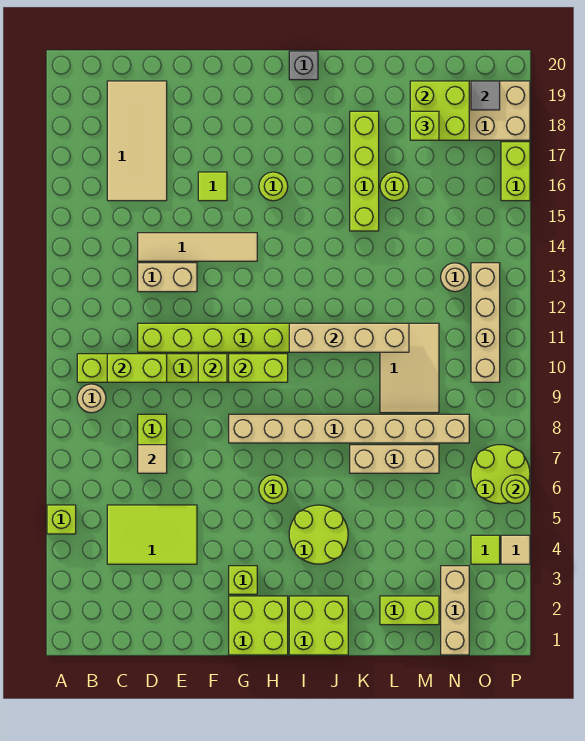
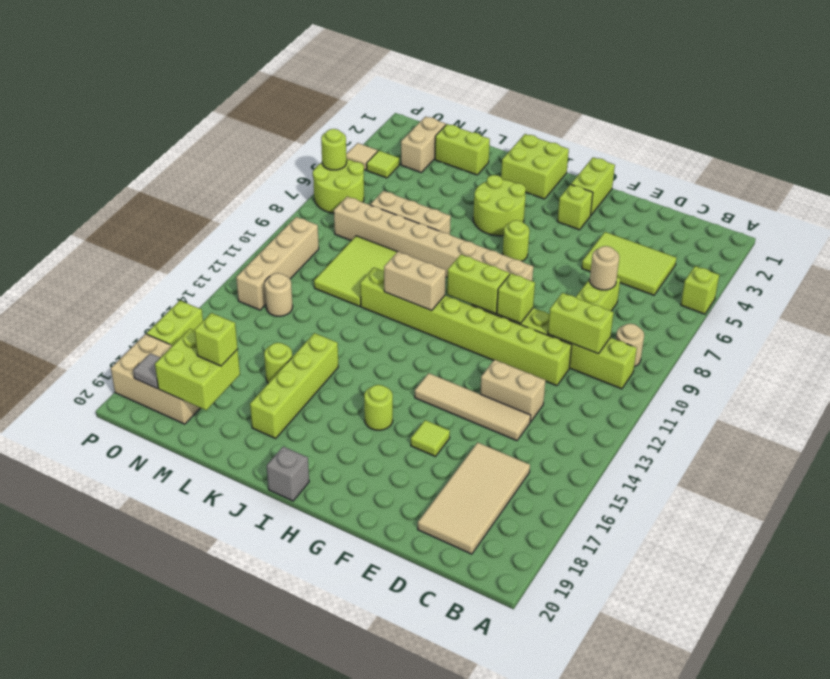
tan tile D7 level 2 -> tan round brick D7 level 2
lime brick G1:H2 level 1 -> lime brick G1:G2 level 1
tan brick I11:L11 level 2 -> tan brick I11:J11 level 2
tan tile L9:M11 level 1 -> lime tile L9:M11 level 1
tan brick N1:N3 level 1 -> tan brick N2:N3 level 1

